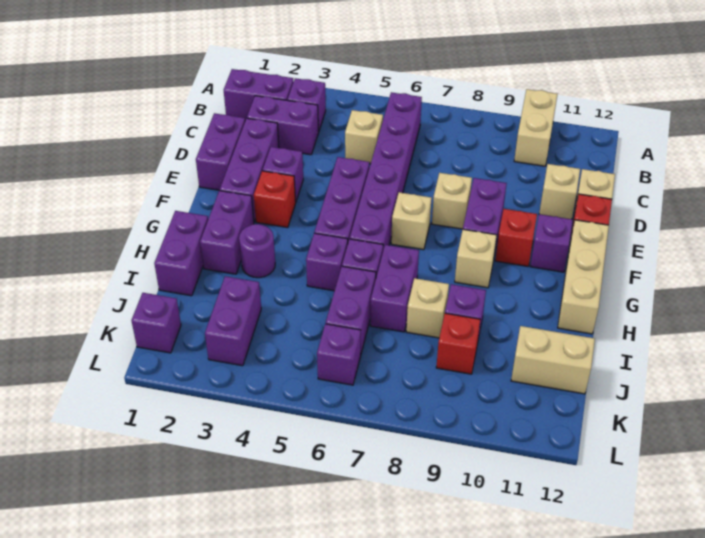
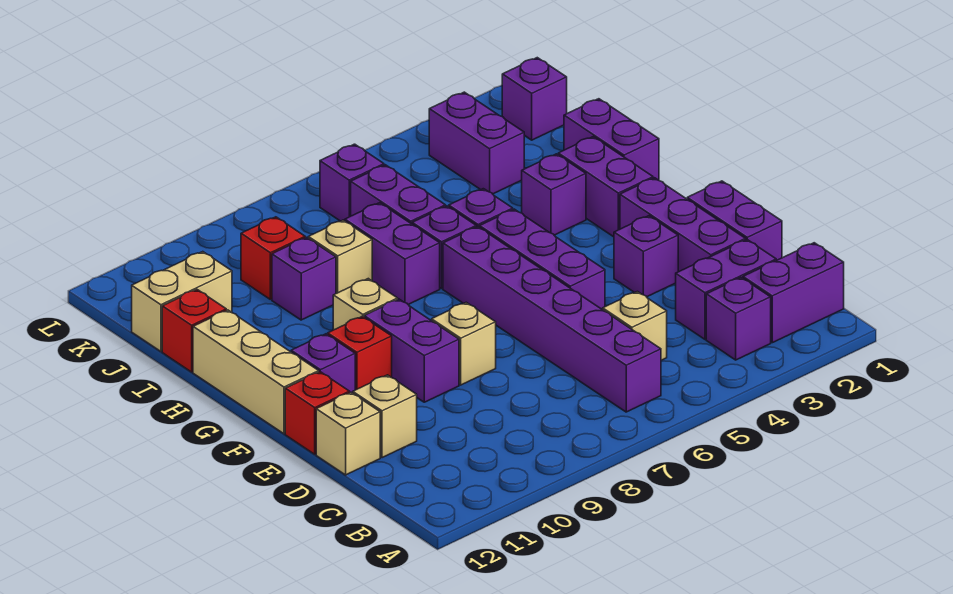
tan brick A10:B10 level 1 -> none
red brick F3 level 1 -> red brick I12 level 1
tan brick F7 level 1 -> none
purple round brick H3 level 1 -> purple brick H3 level 1

